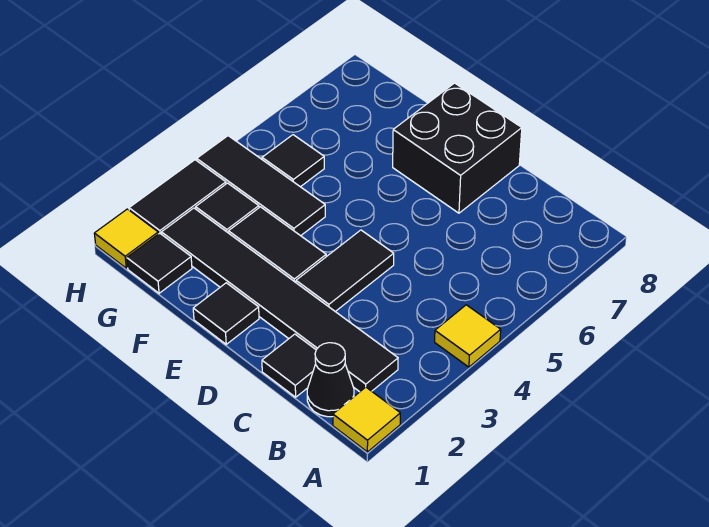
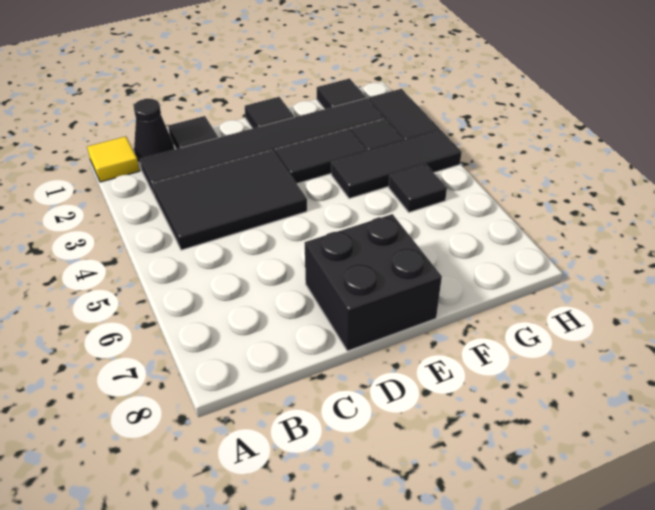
yellow tile A4 level 1 -> none
black tile D3:D4 level 1 -> black tile B3:D4 level 1
yellow tile H1 level 1 -> none

